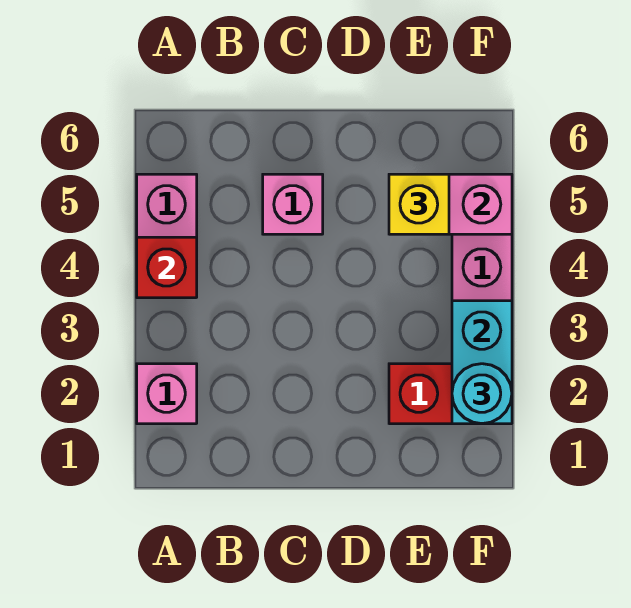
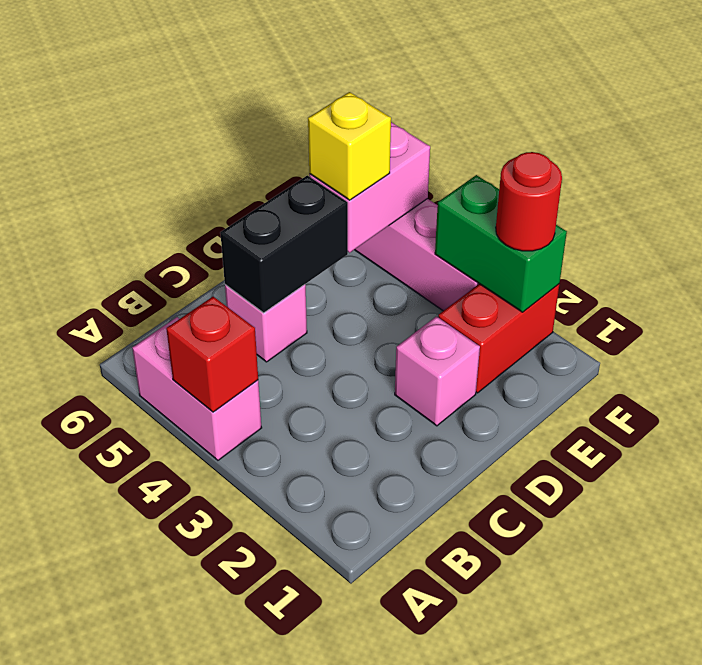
pink brick A2 level 1 -> pink brick D2 level 1
none -> black brick C5:D5 level 2
cyan brick F2:F3 level 2 -> green brick F2:F3 level 2
cyan round brick F2 level 3 -> red round brick F2 level 3

